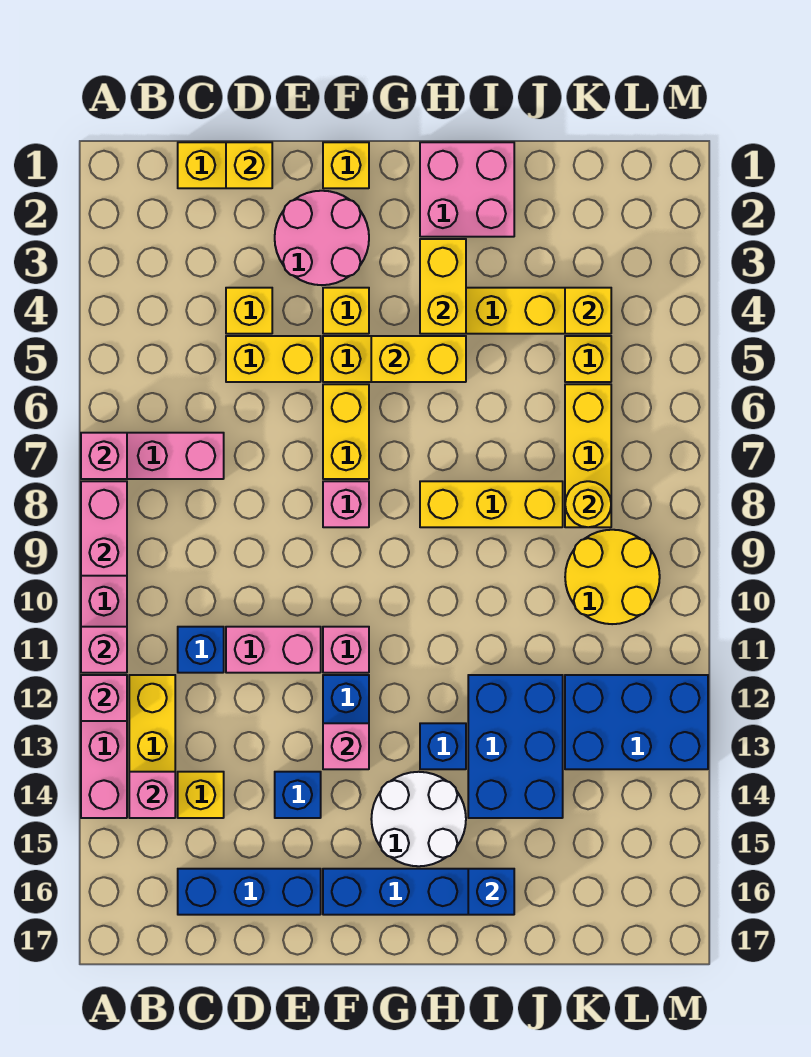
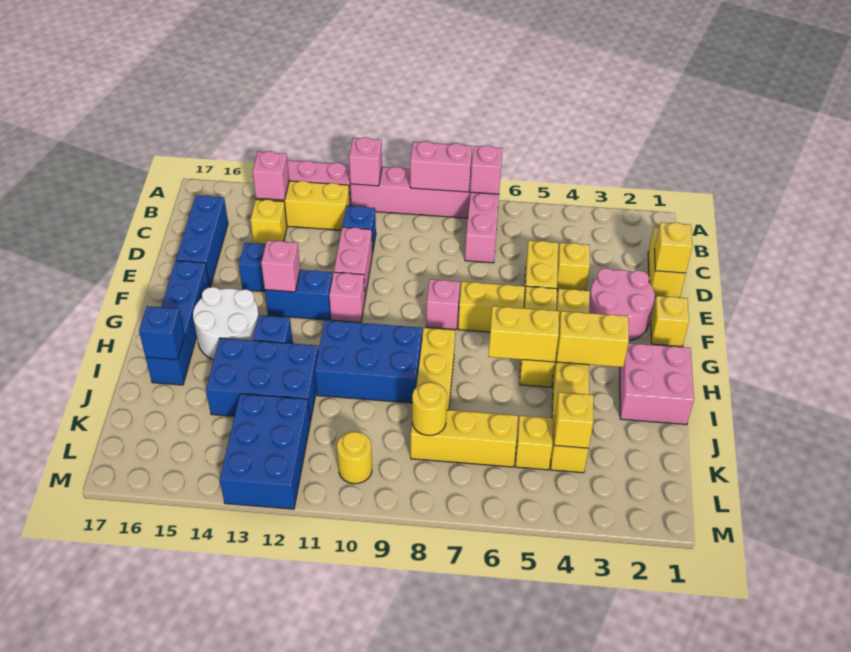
pink brick A12 level 2 -> none
yellow brick G5:H5 level 2 -> yellow brick H5:H6 level 2
none -> blue brick H9:I11 level 1
yellow round brick K9:L10 level 1 -> yellow round brick L10 level 1

